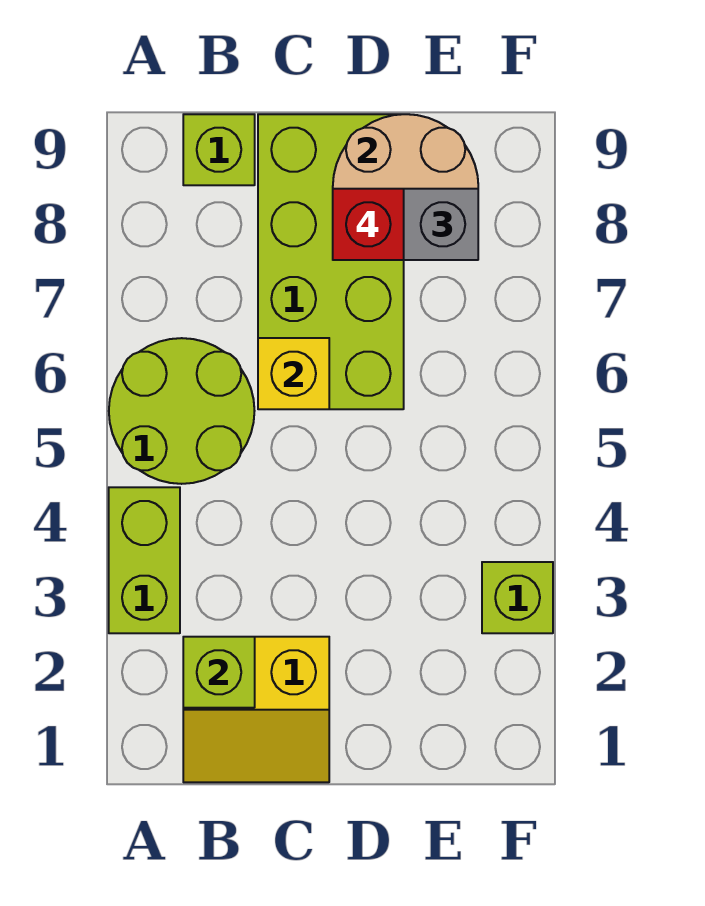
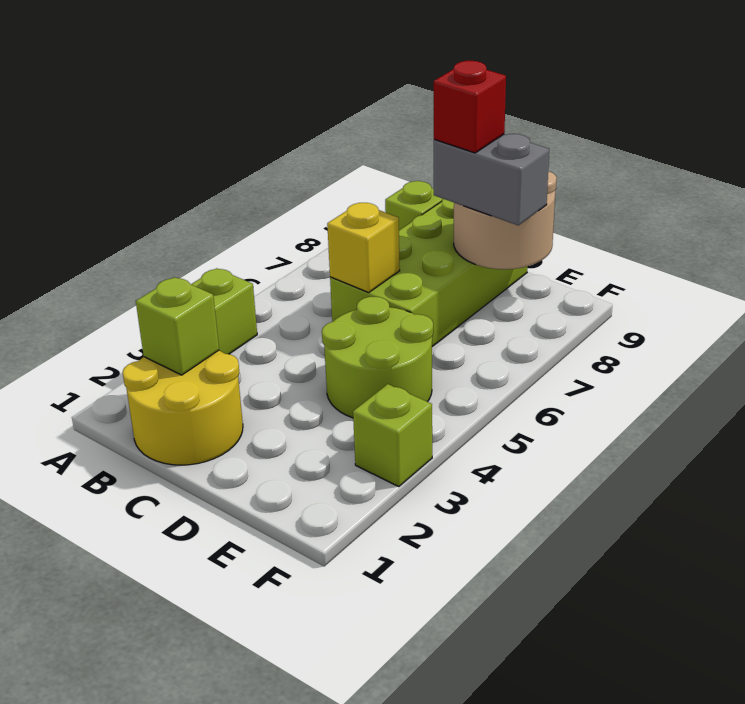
lime round brick A5:B6 level 1 -> lime round brick D4:E5 level 1
yellow slope B1:C2 level 1 top 2 -> yellow round brick B1:C2 level 1

